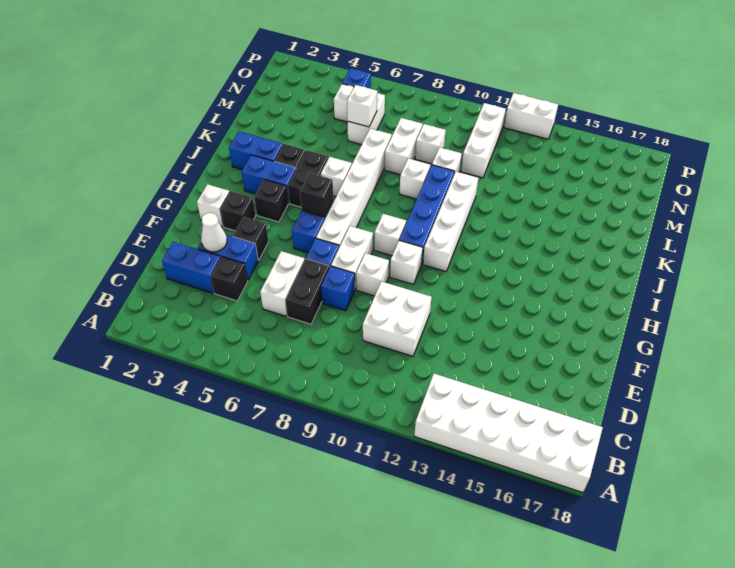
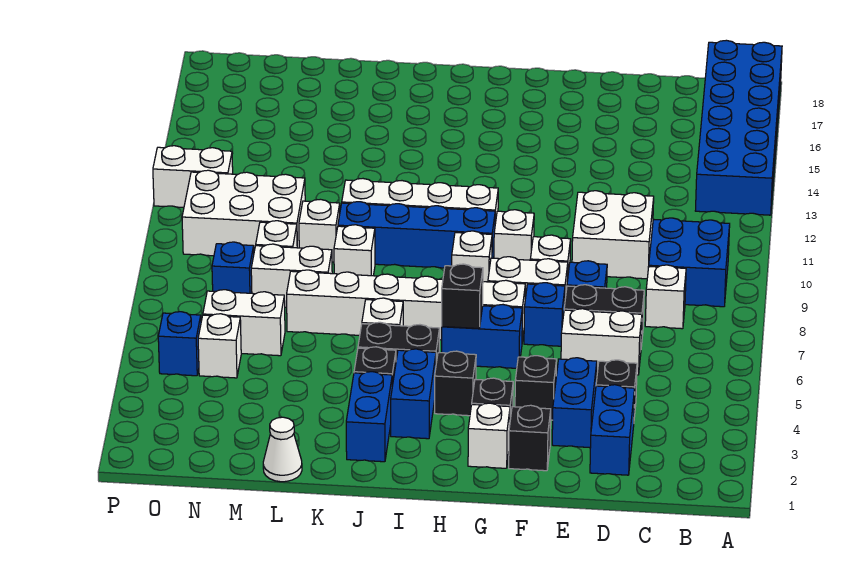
white brick A13:B18 level 1 -> blue brick A13:B18 level 1
none -> blue brick B9:C10 level 1
white cone E3 level 2 -> white cone L1 level 1
none -> black brick F2 level 1
white brick M6 level 2 -> white brick C8 level 1
white brick M11:O11 level 1 -> white brick M10:O11 level 1
none -> blue brick N8 level 1
white brick P12:P13 level 1 -> white brick O12:P12 level 1

